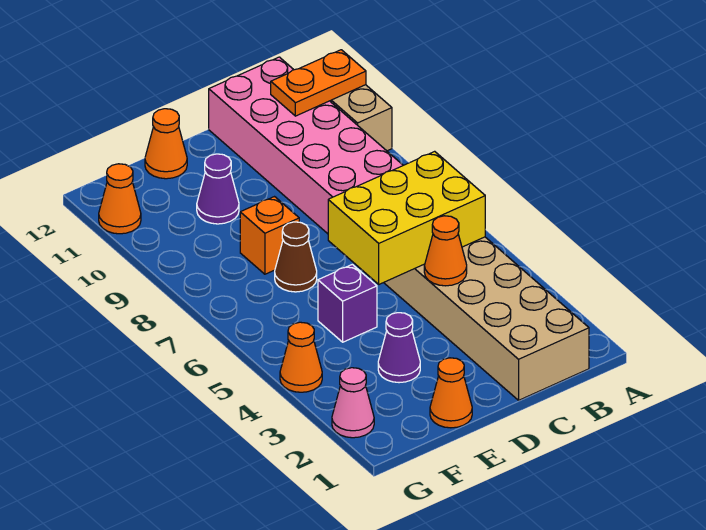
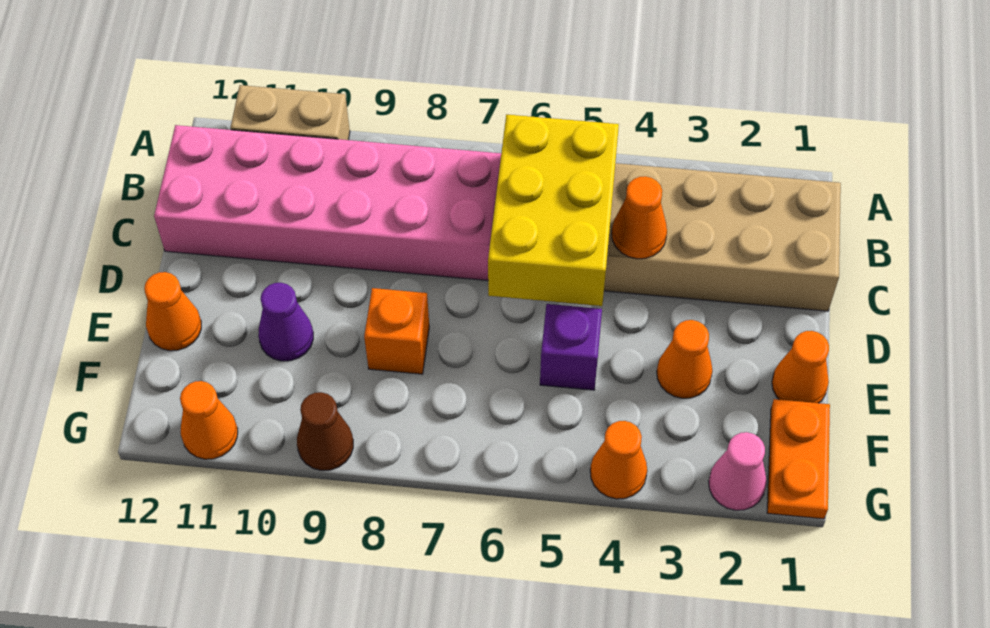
orange plate A11:B11 level 2 -> orange plate F1:G1 level 1
purple cone E3 level 1 -> orange cone E3 level 1
brown cone E7 level 1 -> brown cone G9 level 1

